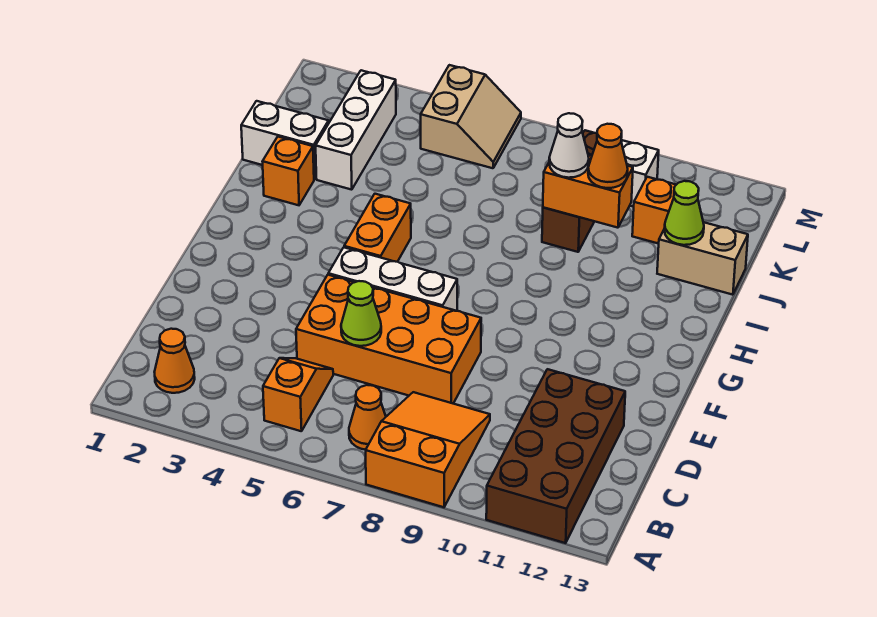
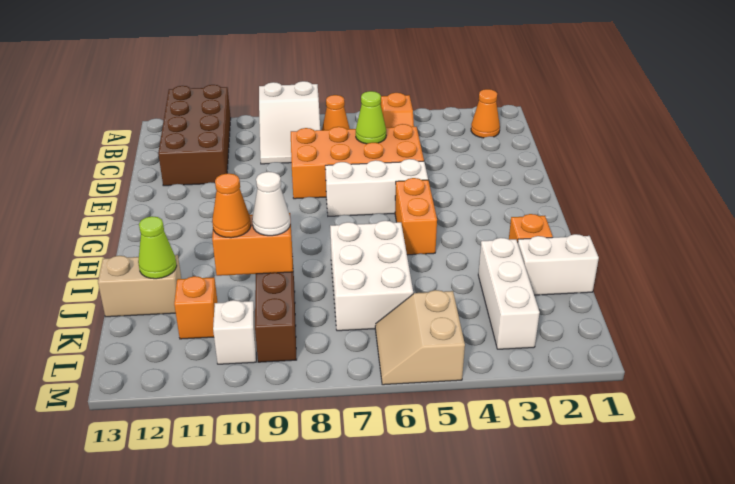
orange slope A8:C9 level 1 top A -> white slope A8:C9 level 1 top A
none -> white brick I6:K7 level 1

